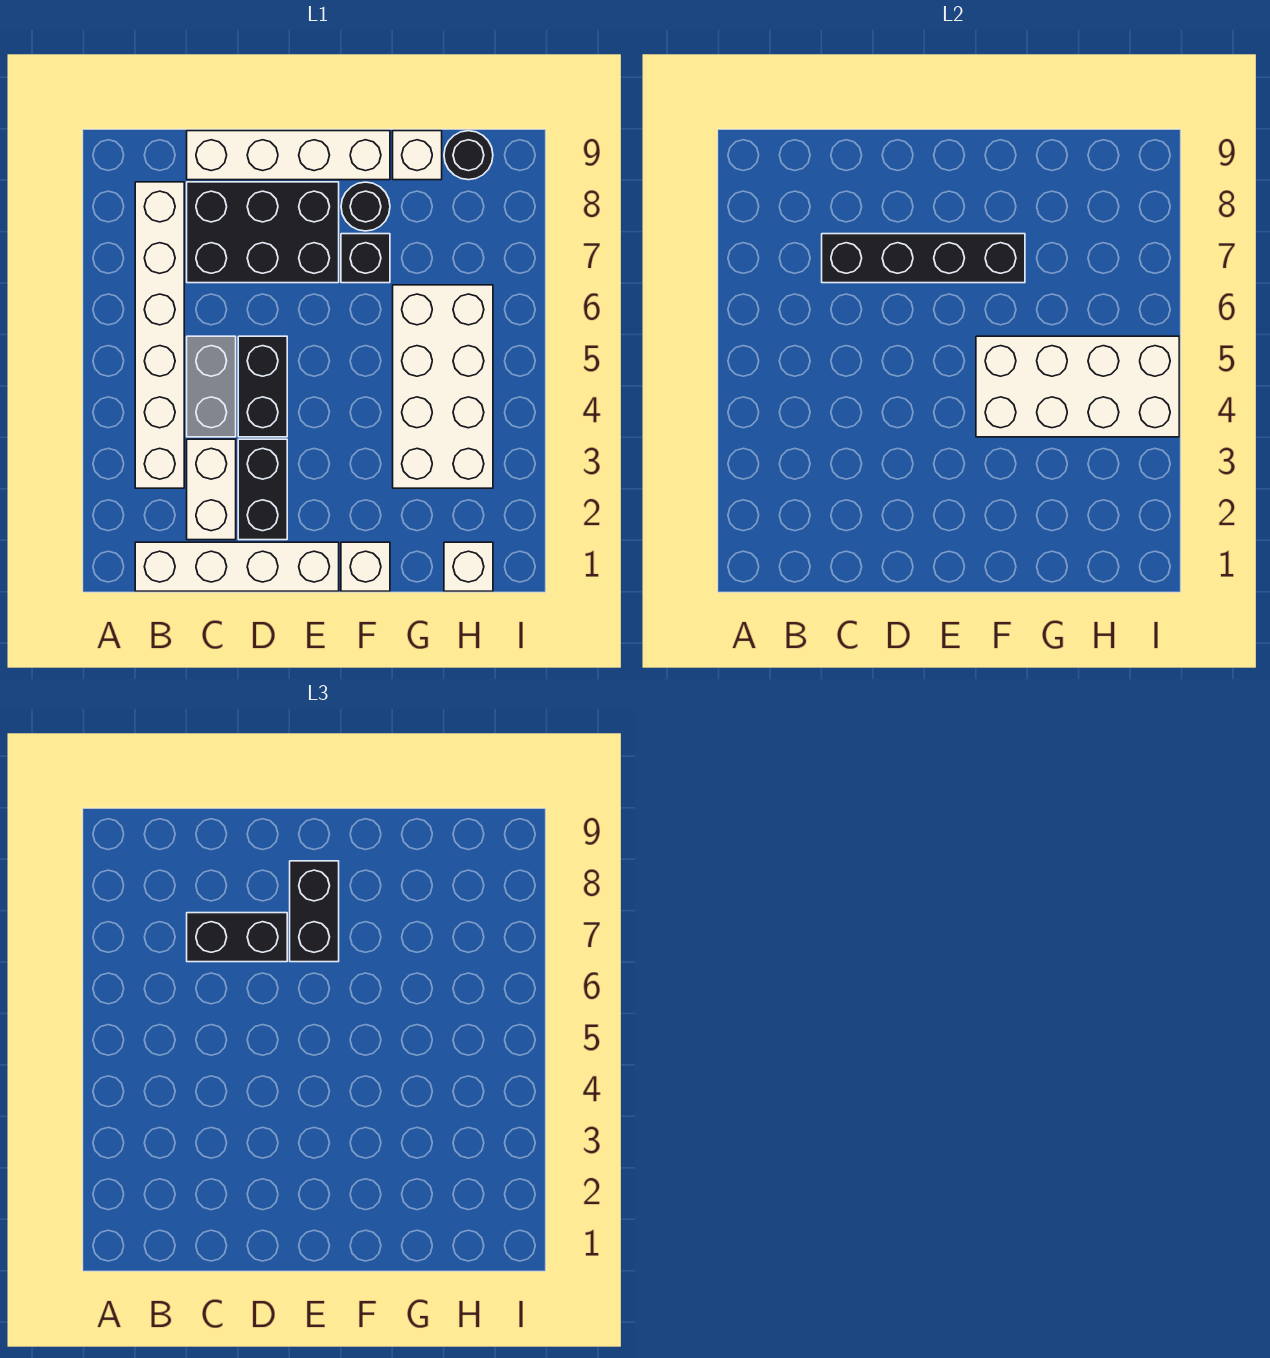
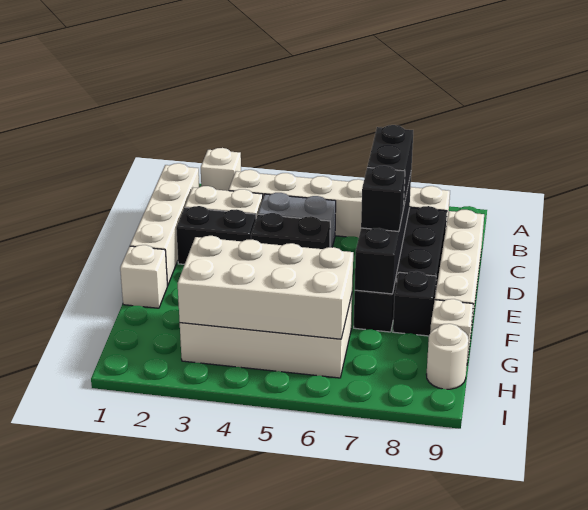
black brick E7:E8 level 3 -> black brick E7 level 3
white brick F4:I5 level 2 -> white brick G3:H6 level 2
black round brick F8 level 1 -> black brick F8 level 1
white brick H1 level 1 -> white brick A2 level 1
black round brick H9 level 1 -> white round brick H9 level 1

